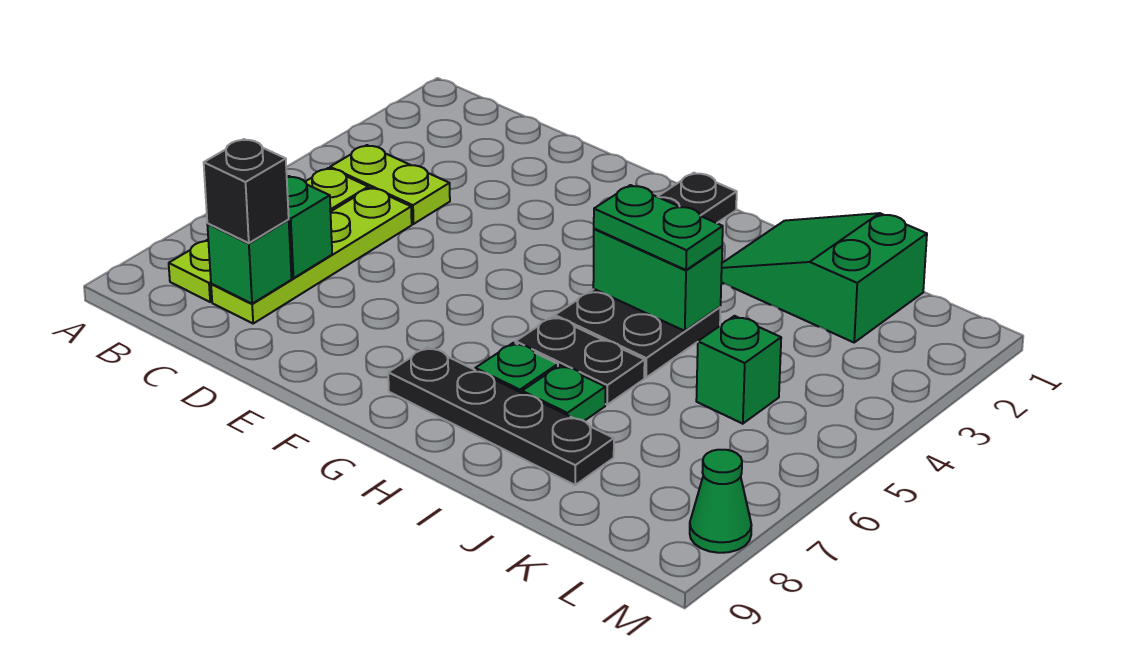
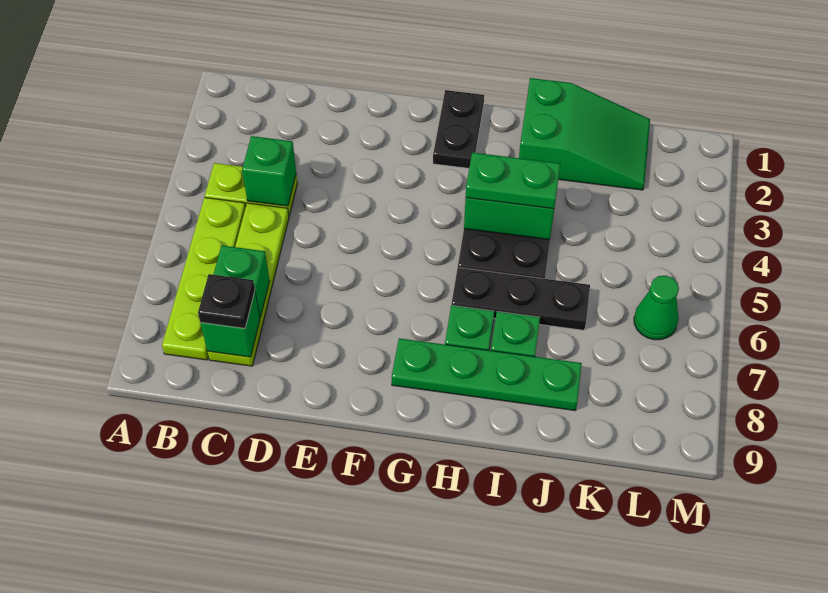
black brick C8 level 3 -> black plate C8 level 3
black plate G8:J8 level 1 -> green plate G8:J8 level 1
black plate H6:I6 level 1 -> black plate H6:J6 level 1
green slope I1:K2 level 1 top K -> green slope I1:K2 level 1 top I
green brick K5 level 1 -> green brick C4 level 2
green cone M8 level 1 -> green cone L6 level 1

